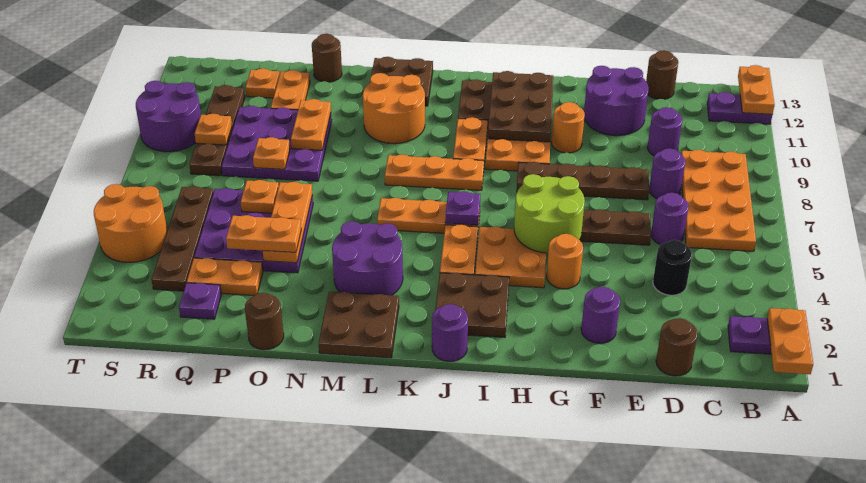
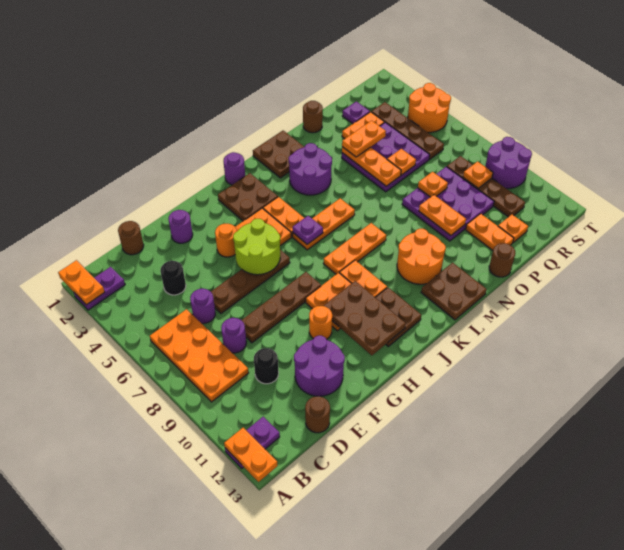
purple round brick D10 level 1 -> black round brick D10 level 1

